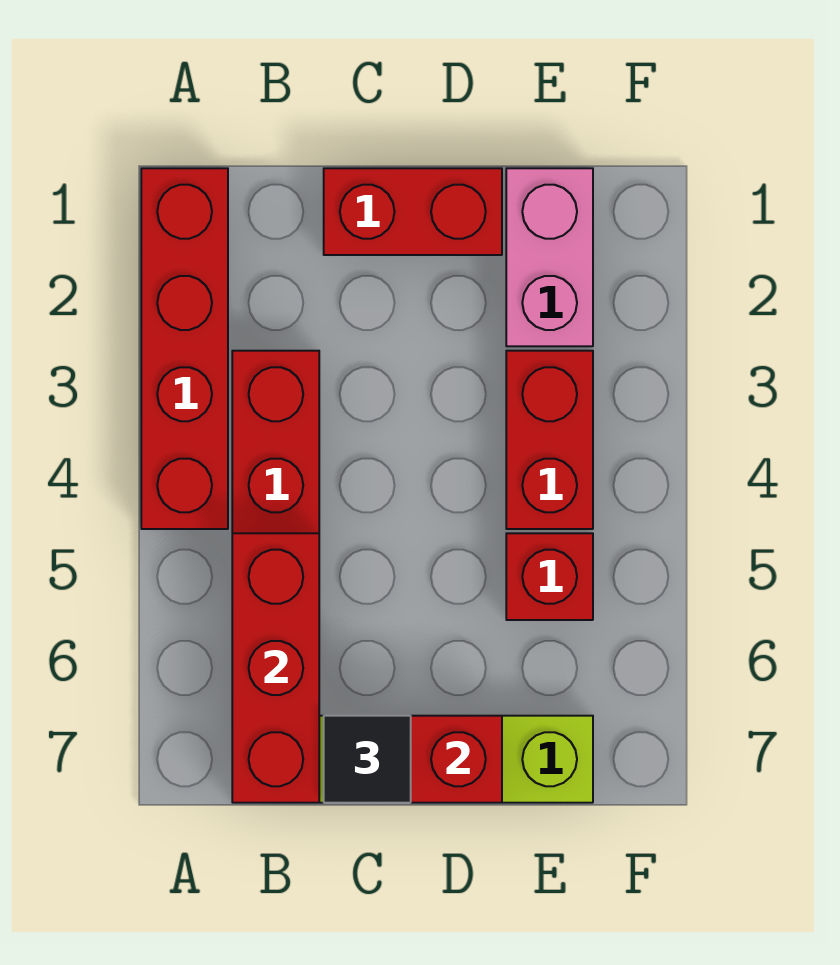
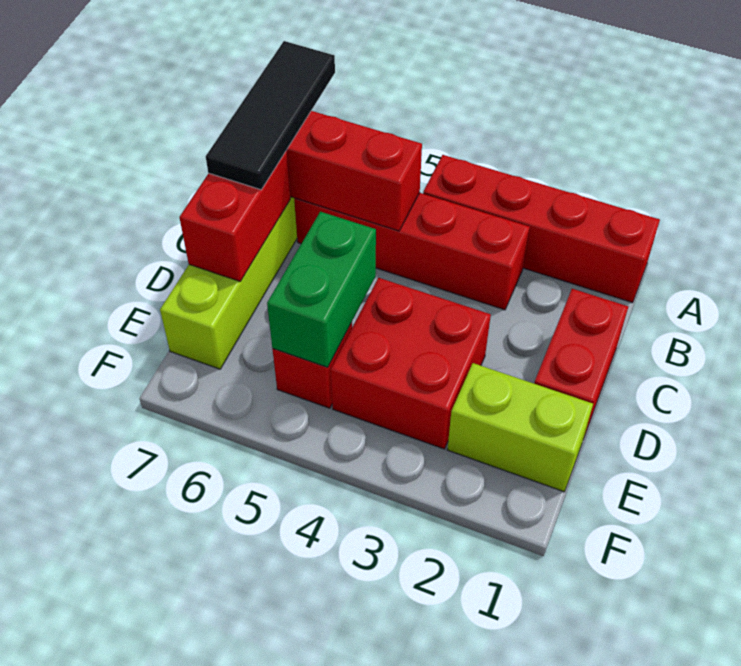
black tile C7 level 3 -> black tile A7:C7 level 3
none -> green brick D5:E5 level 2
pink brick E1:E2 level 1 -> lime brick E1:E2 level 1
red brick E3:E4 level 1 -> red brick D3:E4 level 1

